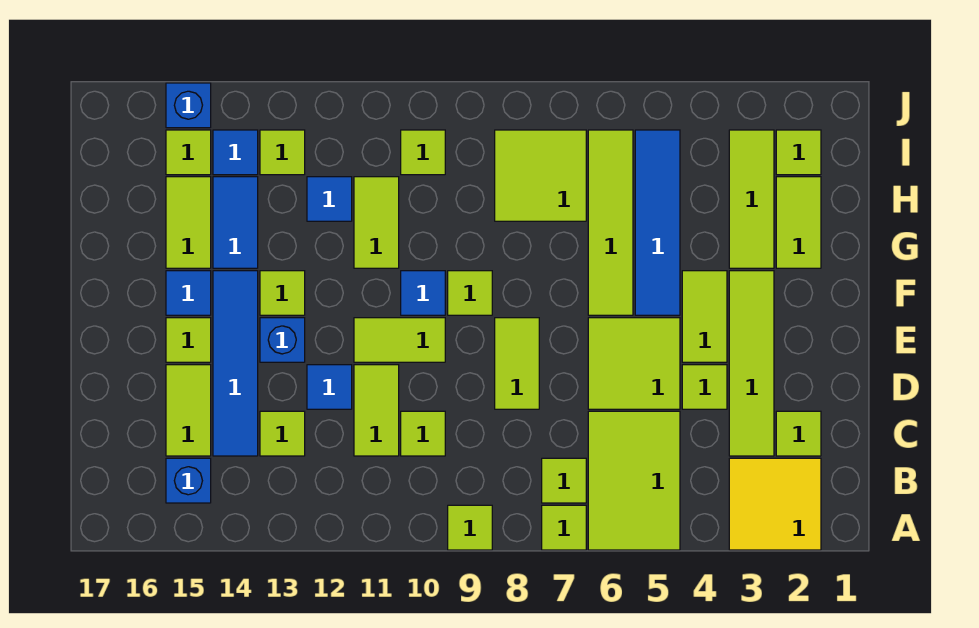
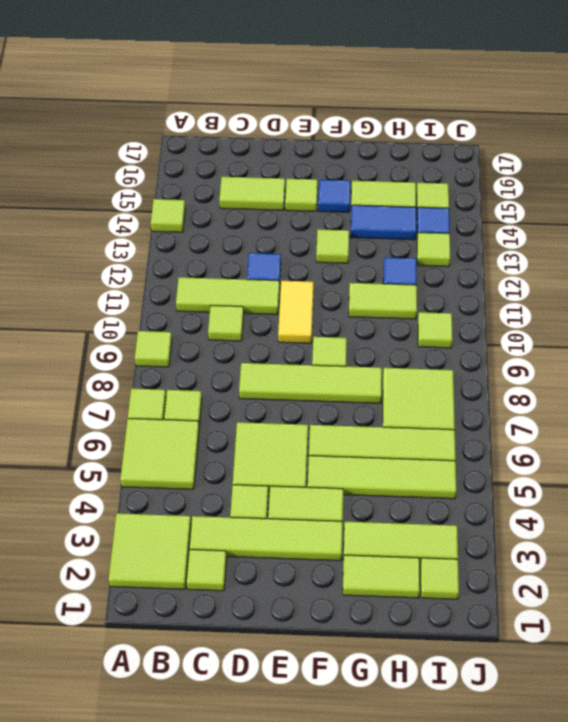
yellow tile A2:B3 level 1 -> lime tile A2:B3 level 1
lime tile A5:C6 level 1 -> lime tile A5:B6 level 1
blue brick B15 level 1 -> none
lime tile C11:D11 level 1 -> lime tile B11:D11 level 1
lime tile C13 level 1 -> lime tile A14 level 1
blue tile C14:F14 level 1 -> none
lime tile D8:E8 level 1 -> lime tile D8:G8 level 1
lime tile E10:E11 level 1 -> yellow tile E10:E11 level 1
blue brick E13 level 1 -> none
blue tile F5:I5 level 1 -> lime tile F5:I5 level 1
blue tile F10 level 1 -> none
blue brick J15 level 1 -> none

